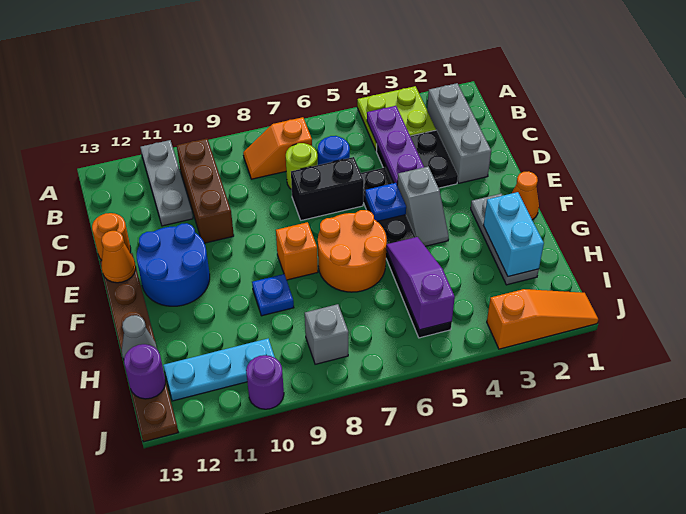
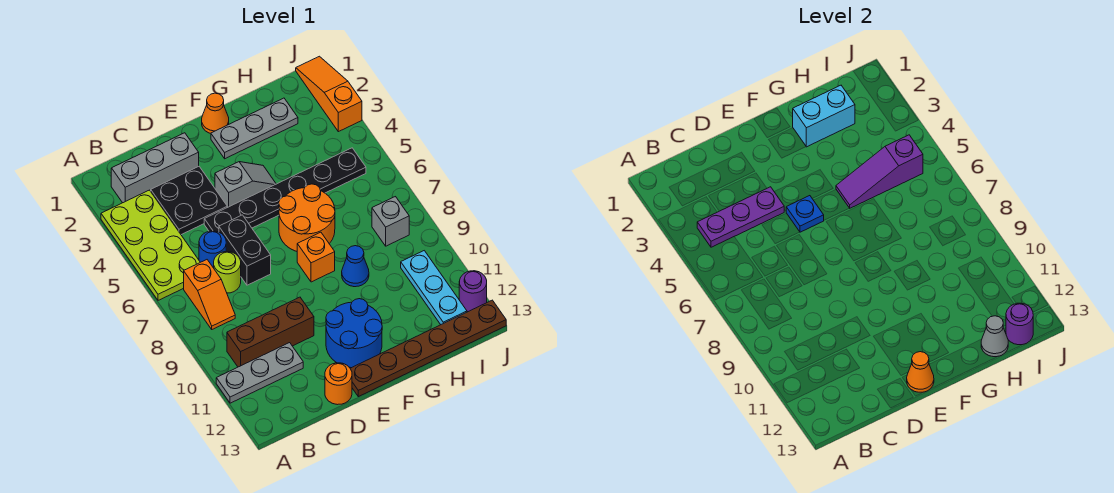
lime plate A3:B4 level 1 -> lime plate A3:B6 level 1
blue plate G9 level 1 -> blue cone G9 level 1
purple round brick J10 level 1 -> purple round brick J12 level 1

